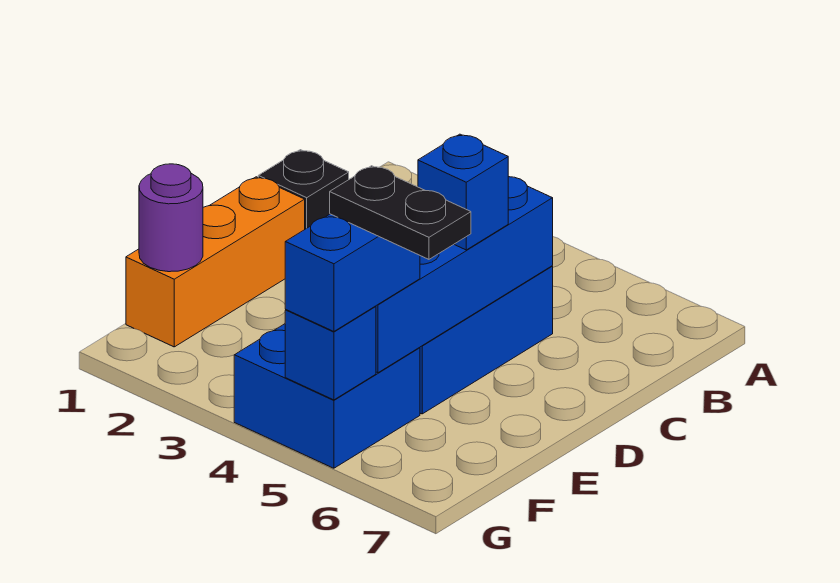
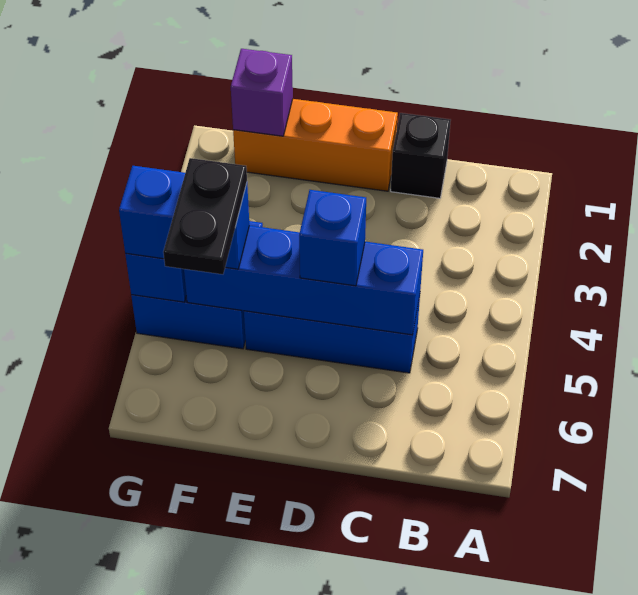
purple round brick F1 level 2 -> purple brick F1 level 2

